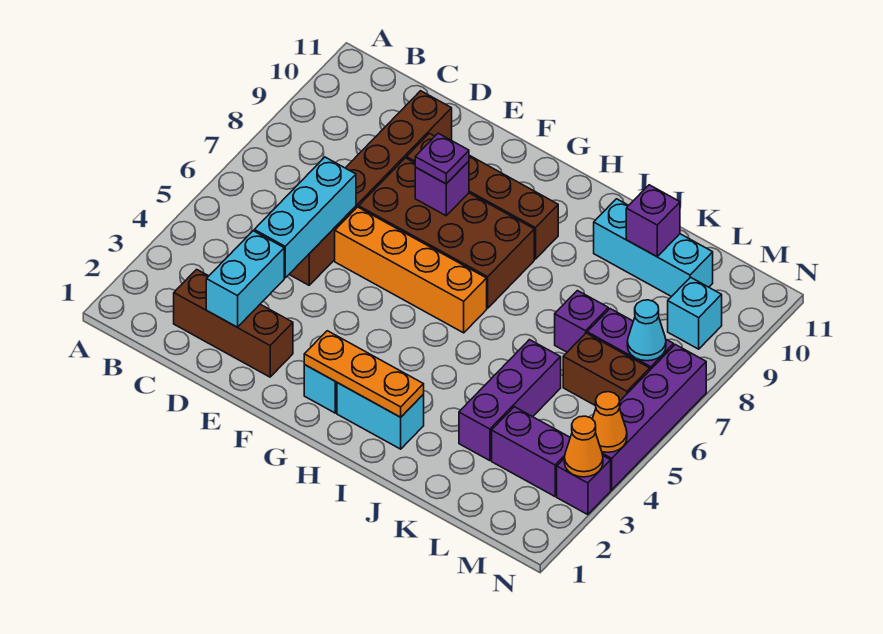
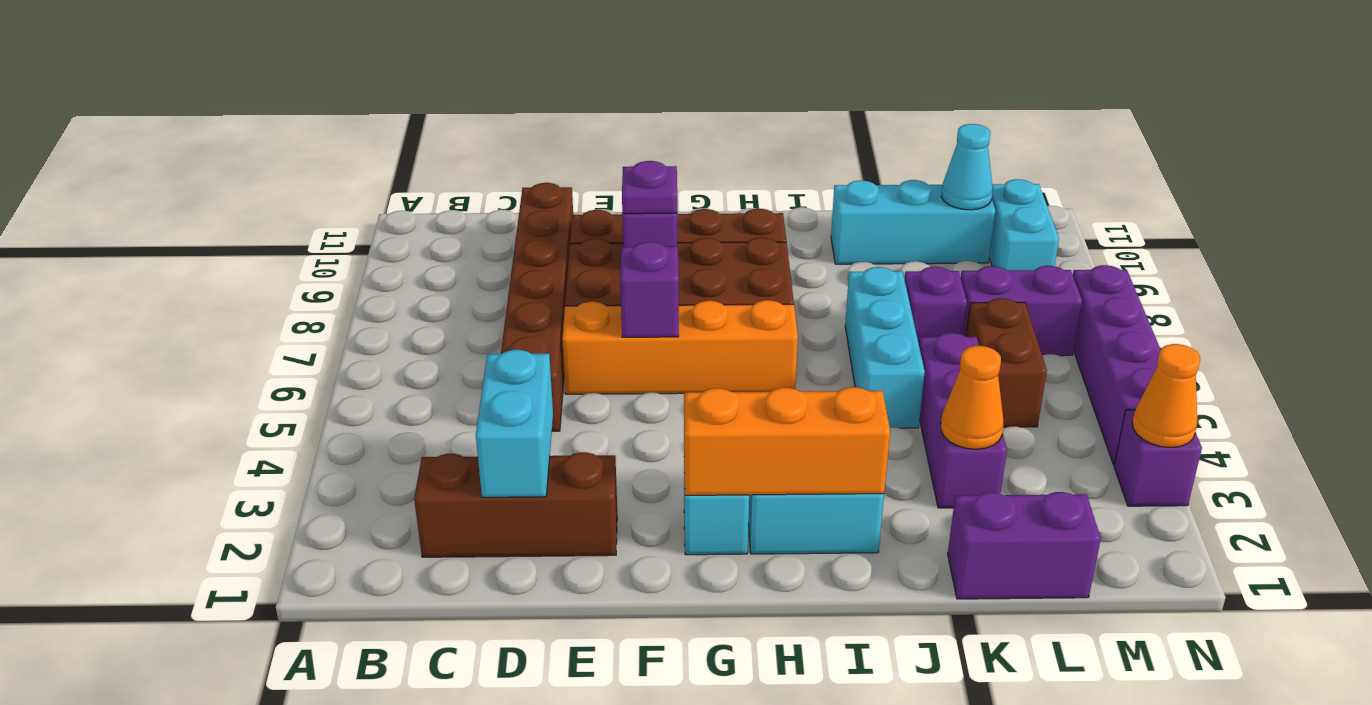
cyan brick D4:D6 level 2 -> cyan brick J5:J7 level 1
orange plate G2:I2 level 2 -> orange brick G2:I2 level 2
purple brick K10 level 2 -> purple brick F6 level 2
purple brick L3:M3 level 1 -> purple brick K1:L1 level 1
brown brick L6:M6 level 1 -> brown brick L5:L6 level 1
cyan cone M7 level 2 -> cyan cone L10 level 2
cyan brick M9 level 1 -> cyan brick M9:M10 level 1
orange cone N4 level 2 -> orange cone K3 level 2

